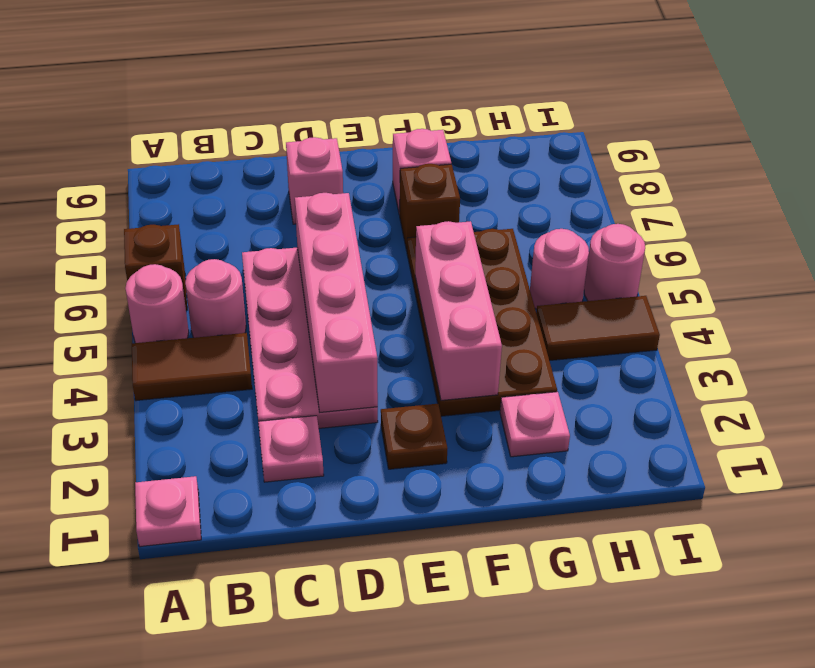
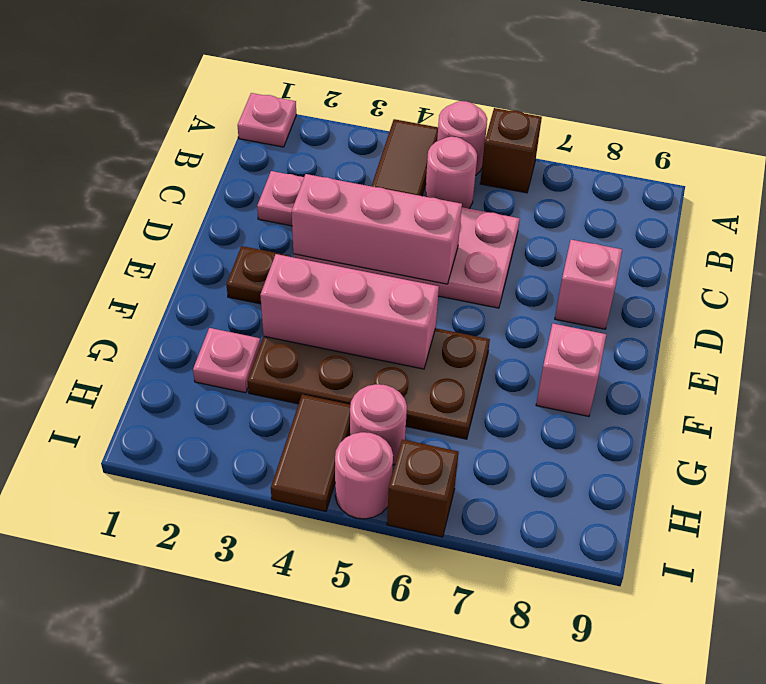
pink brick D3:D6 level 2 -> pink brick D3:D5 level 2
brown brick F7 level 1 -> brown brick I6 level 1

